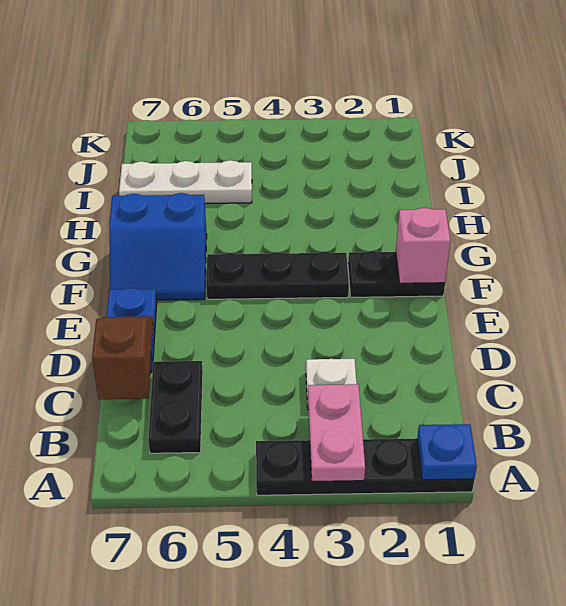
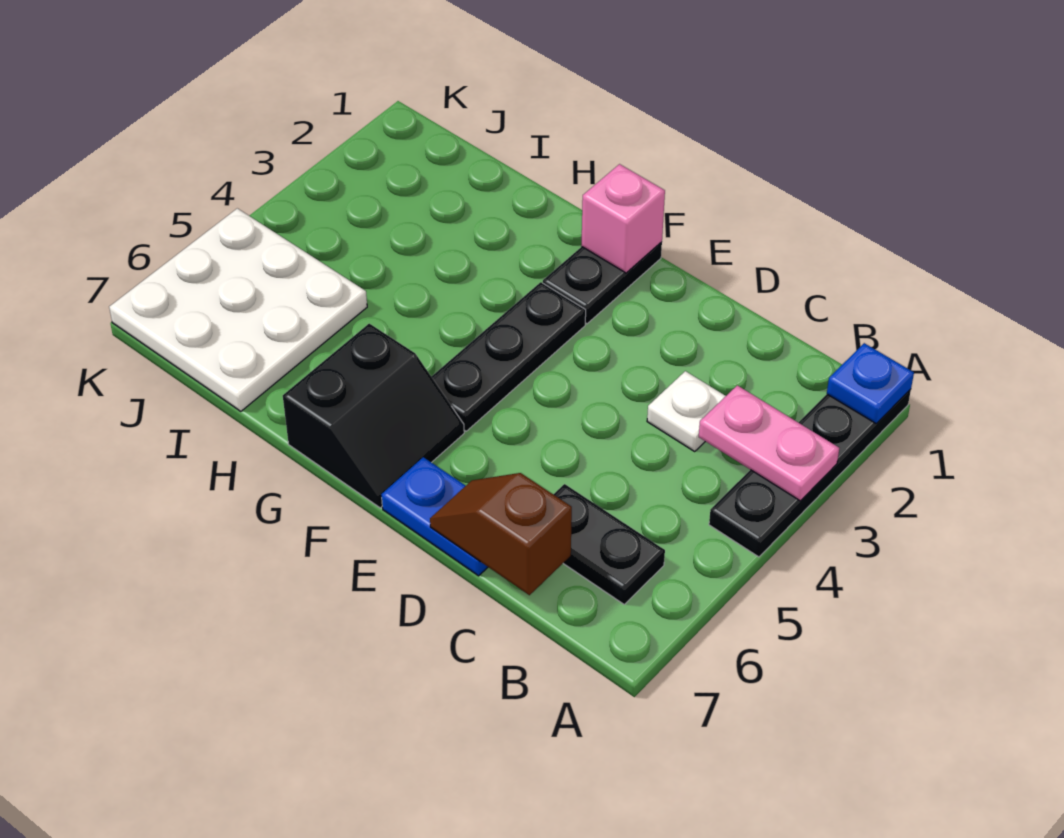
blue slope F6:G7 level 1 top G -> black slope F6:G7 level 1 top G
white plate I5:I7 level 1 -> white plate I5:K7 level 1

